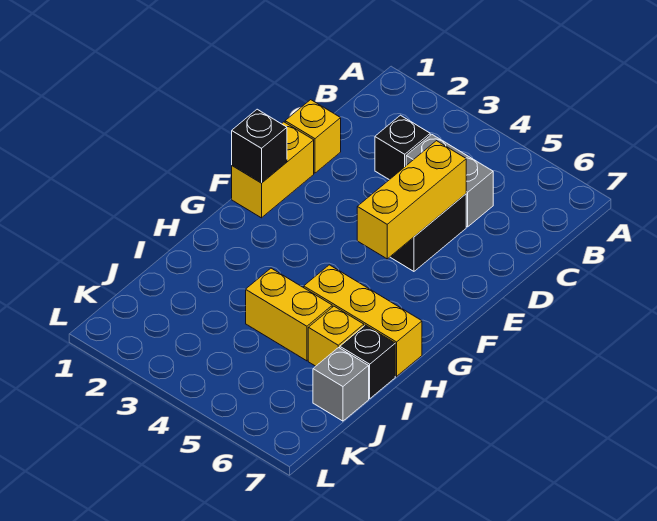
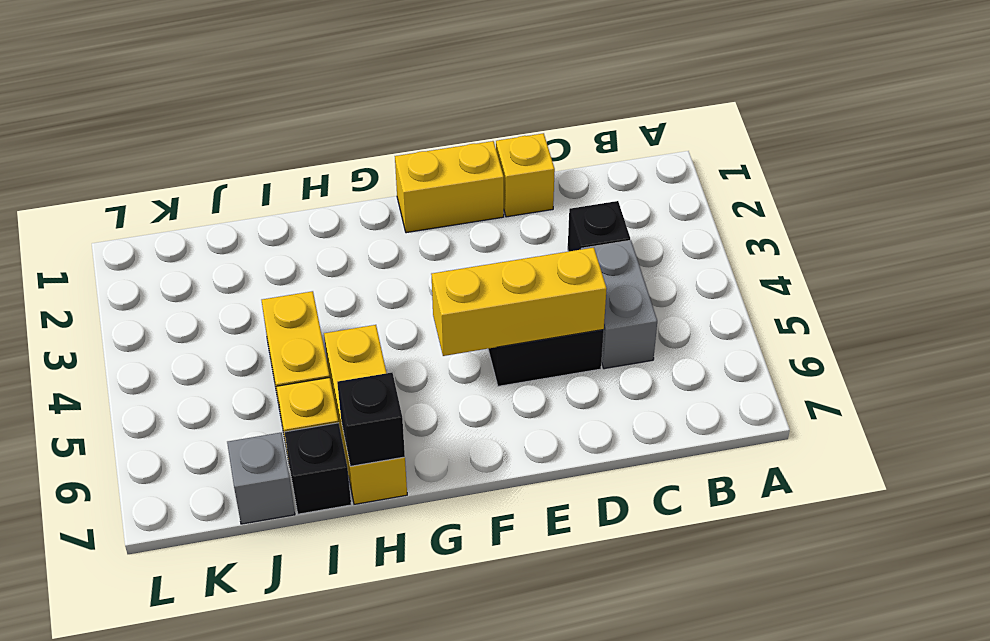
black brick F1 level 2 -> black brick H7 level 2

